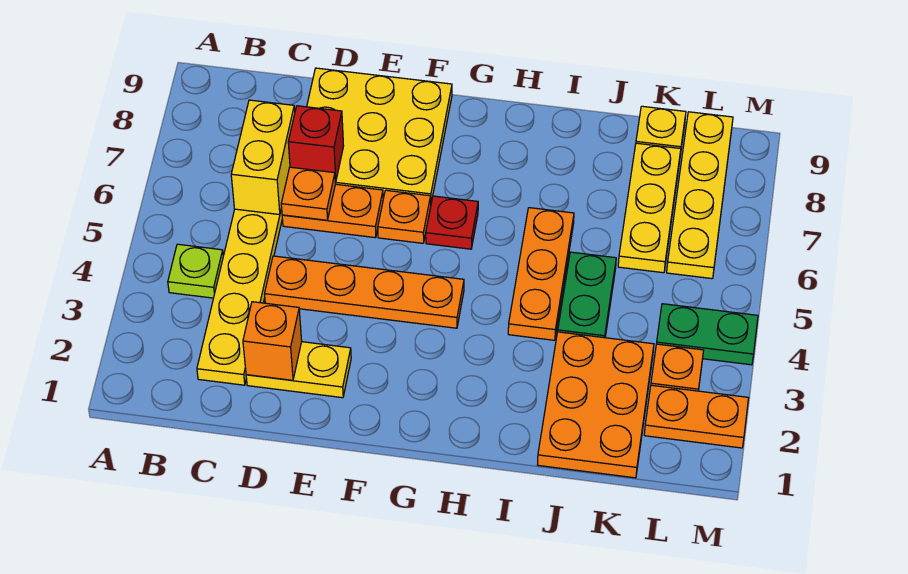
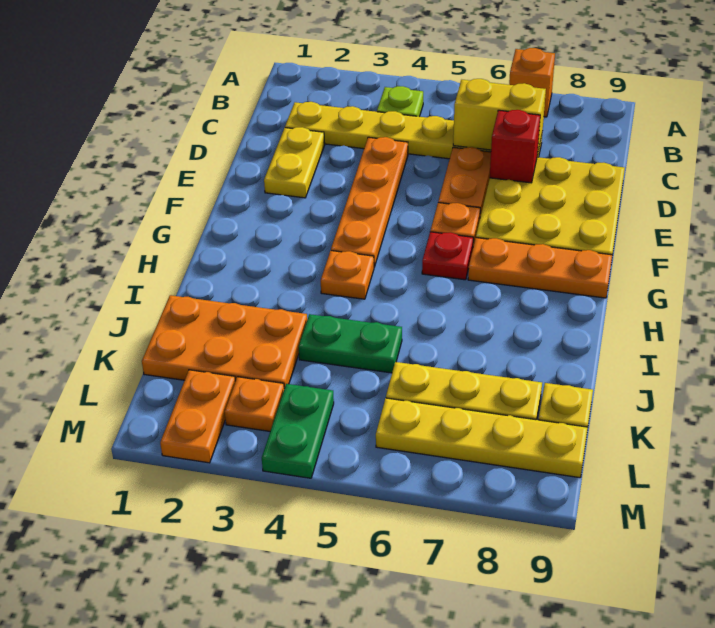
orange brick D2 level 2 -> orange brick A7 level 1
orange plate D6 level 2 -> orange plate H4 level 1
orange plate I4:I6 level 1 -> orange plate G7:G9 level 1

